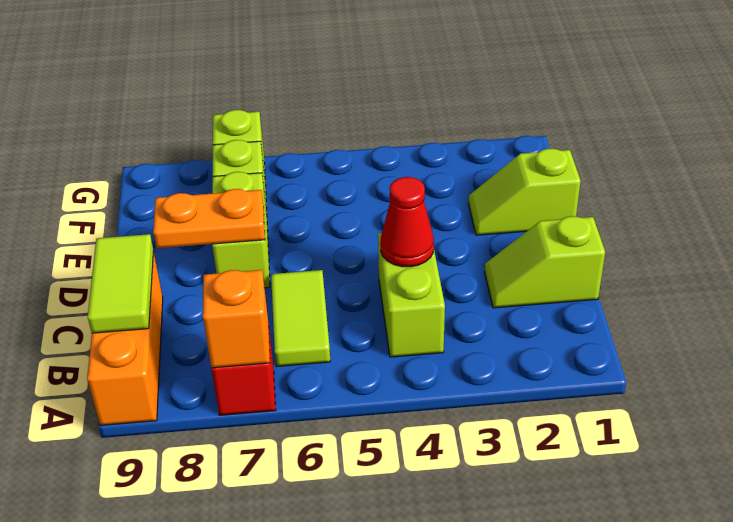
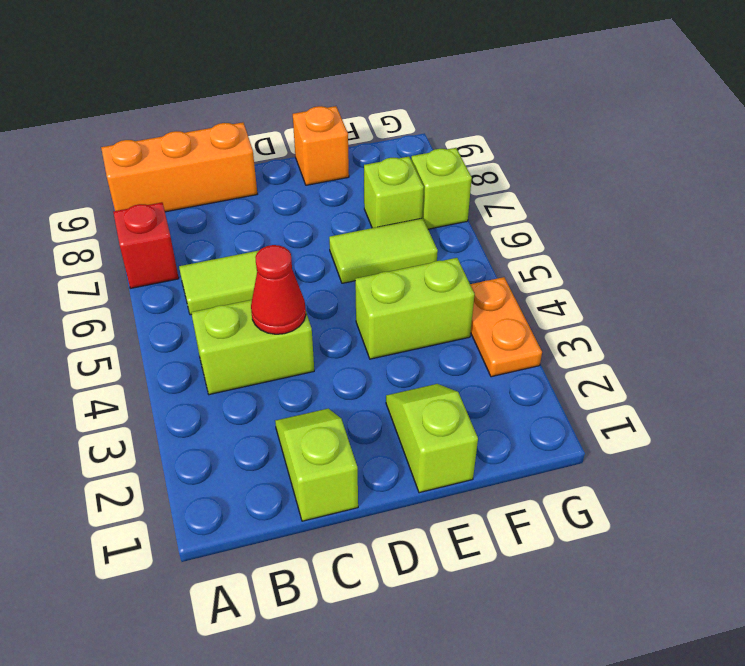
orange brick A7 level 2 -> orange brick E9 level 1
lime tile B9:C9 level 2 -> lime tile E6:F6 level 1
lime brick D7:E7 level 1 -> lime brick E4:F4 level 1
orange plate D7:D8 level 2 -> orange plate G3:G4 level 1

